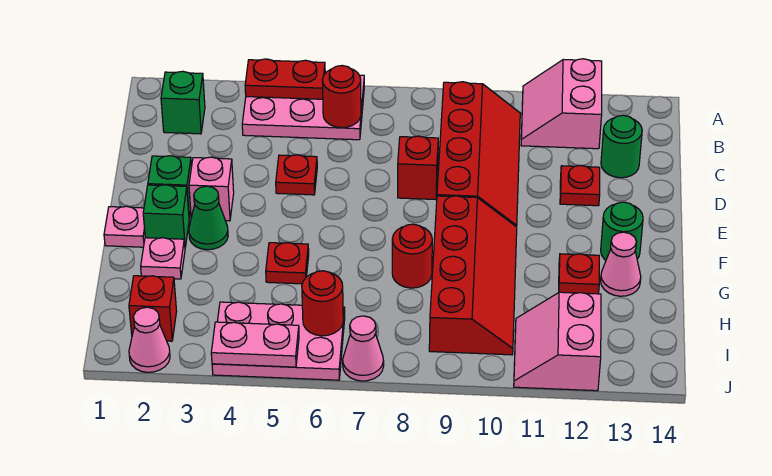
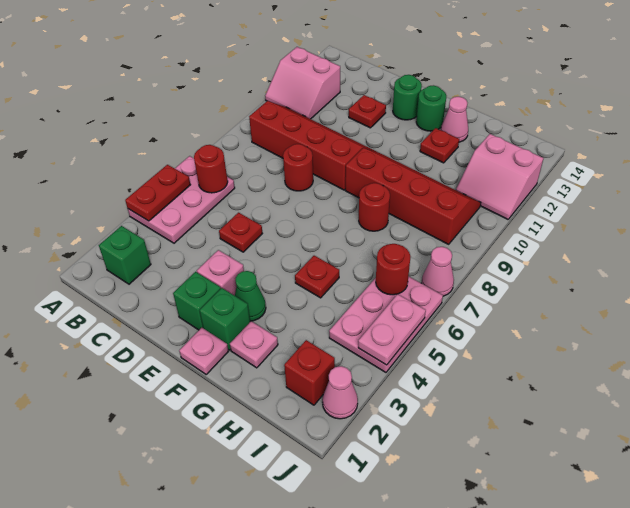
green round brick C13 level 1 -> green round brick E13 level 1
red brick D8 level 1 -> red round brick D8 level 1

